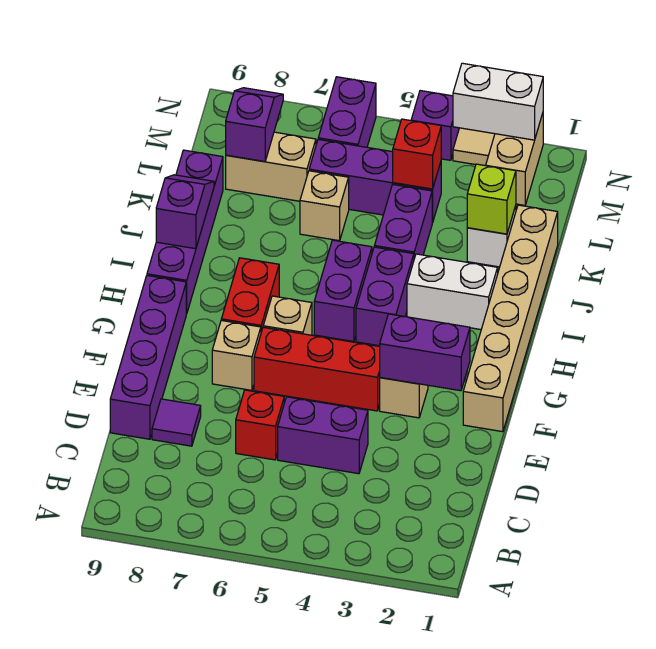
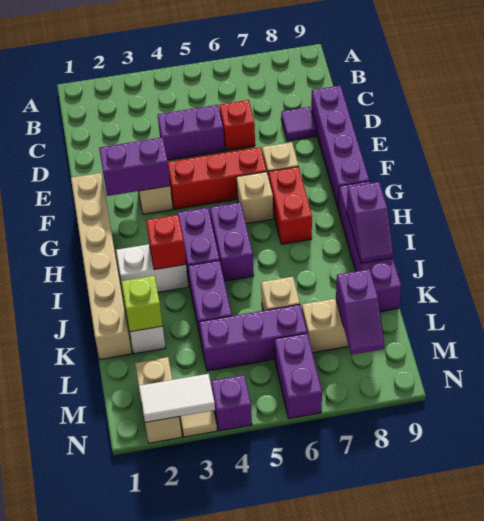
red brick L4 level 2 -> red brick I3 level 2
white brick N2:N3 level 2 -> white tile N2:N3 level 2

